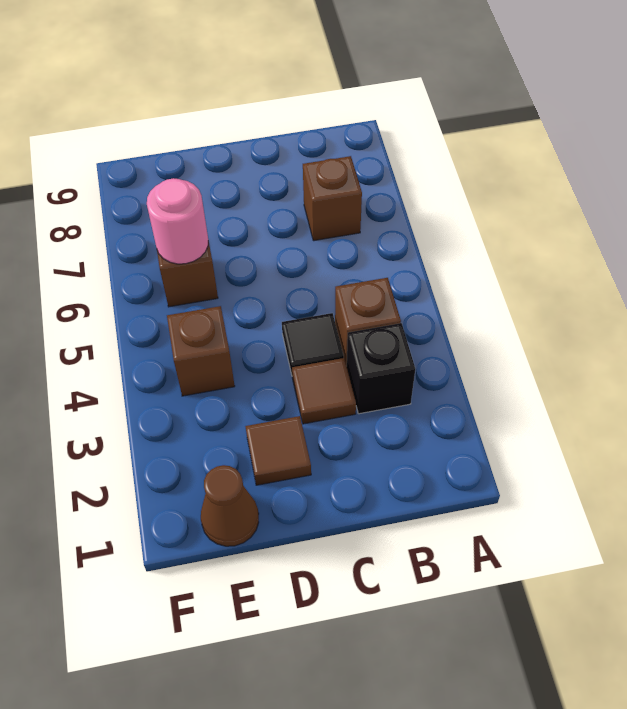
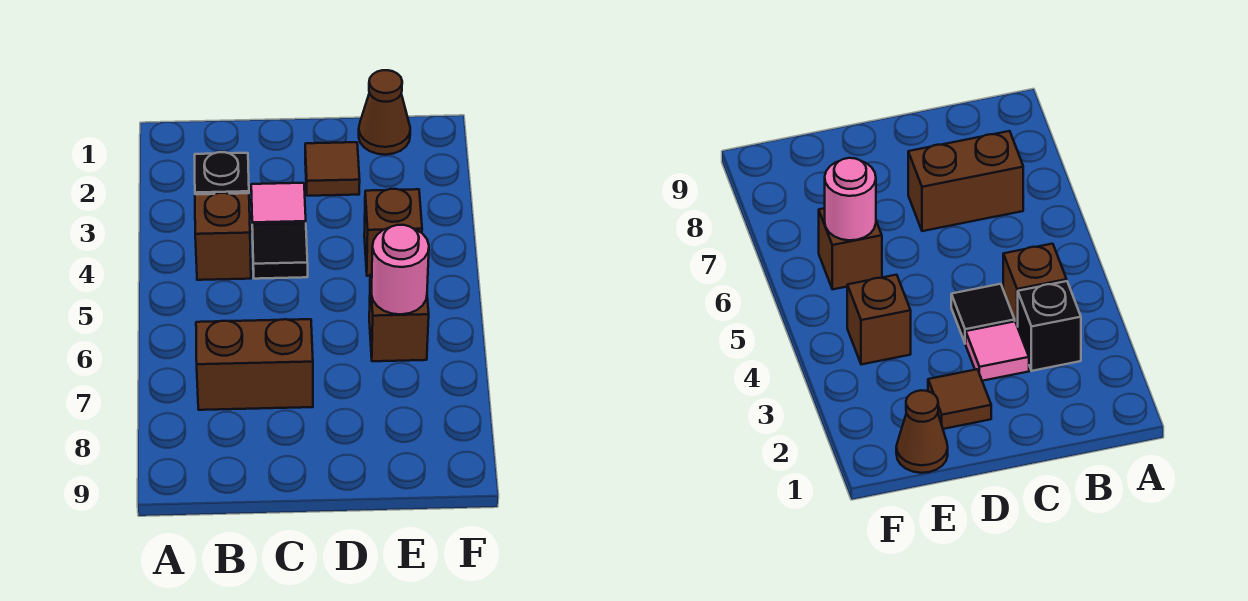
brown brick B7 level 1 -> brown brick B7:C7 level 1
brown tile C3 level 1 -> pink tile C3 level 1

